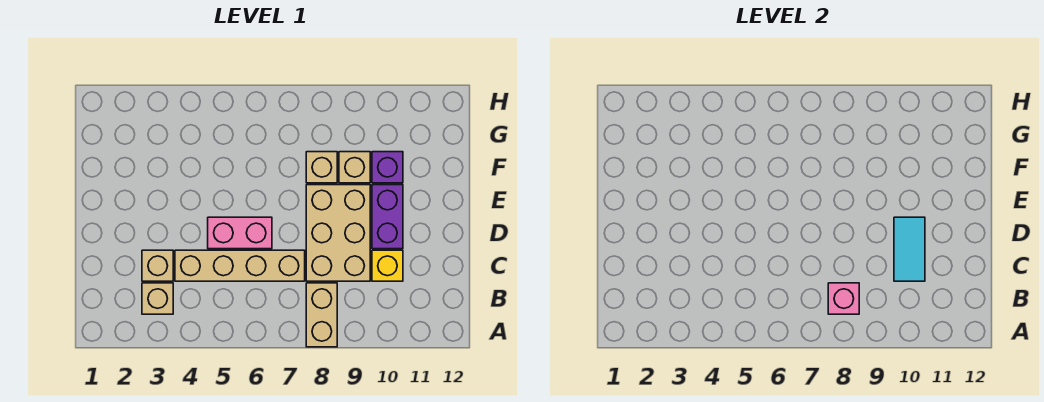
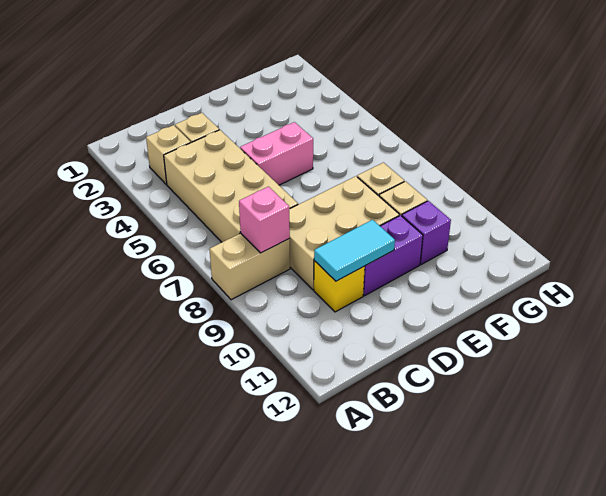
tan brick C4:C7 level 1 -> tan brick B4:C7 level 1
pink brick D5:D6 level 1 -> pink brick D5:E5 level 1

